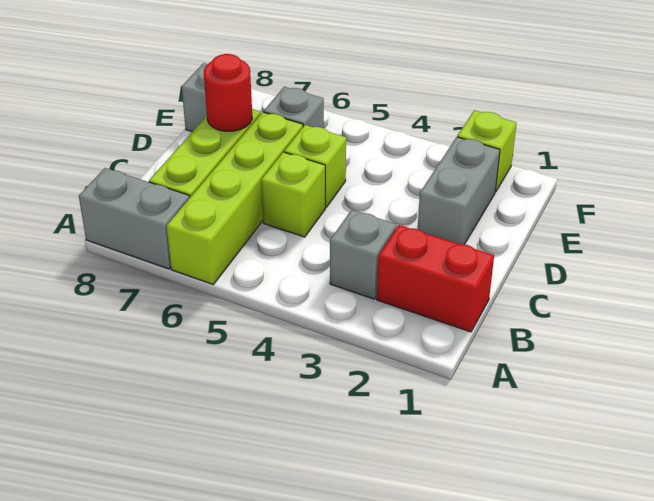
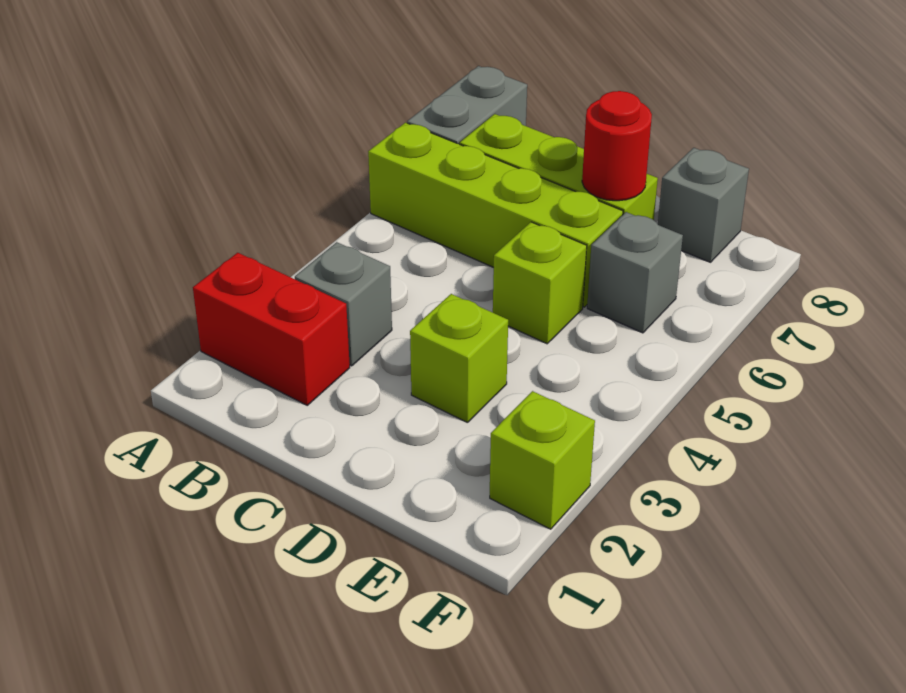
red brick B1:B2 level 1 -> red brick A2:B2 level 1
lime brick C5 level 1 -> lime brick D3 level 1
grey brick D2:E2 level 1 -> none

